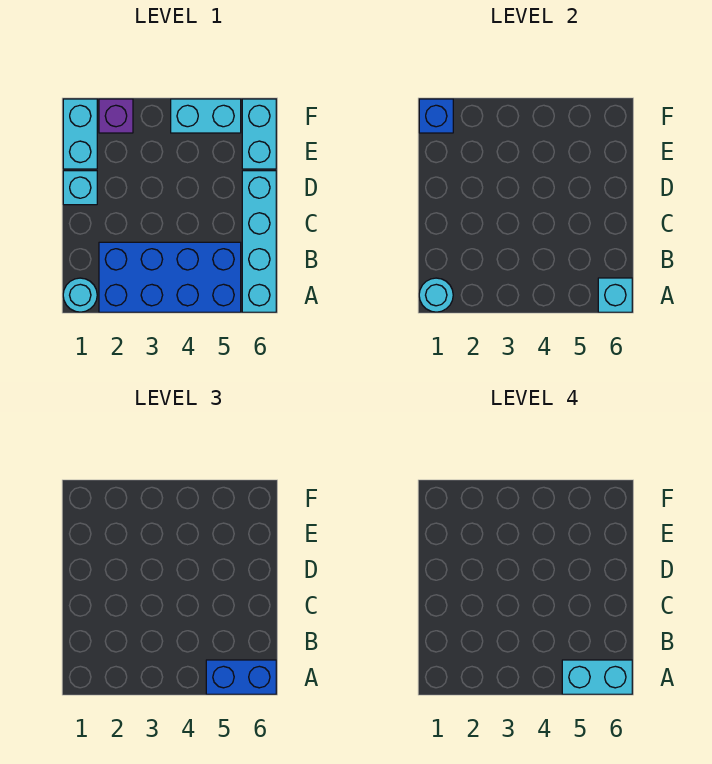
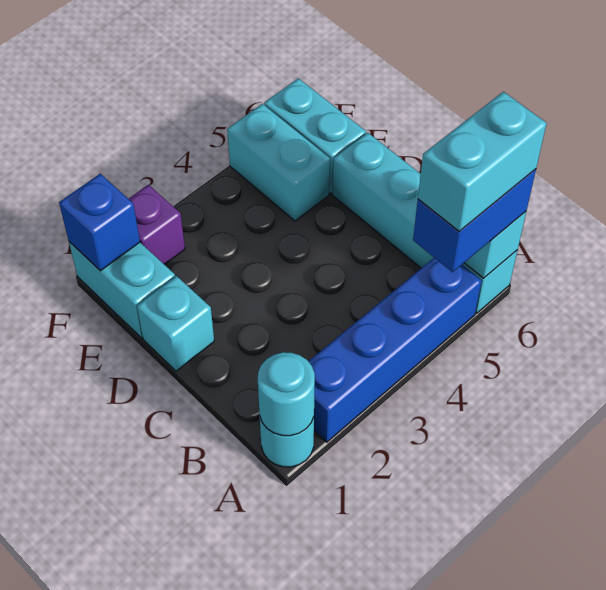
blue brick A2:B5 level 1 -> blue brick A2:A5 level 1
cyan brick F4:F5 level 1 -> cyan brick E5:F5 level 1

